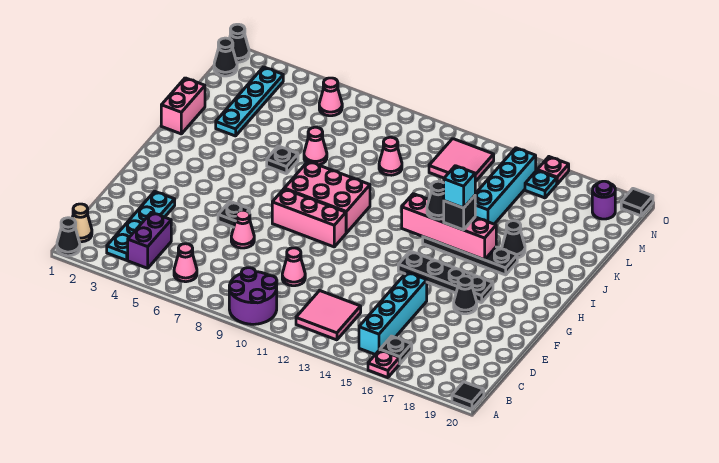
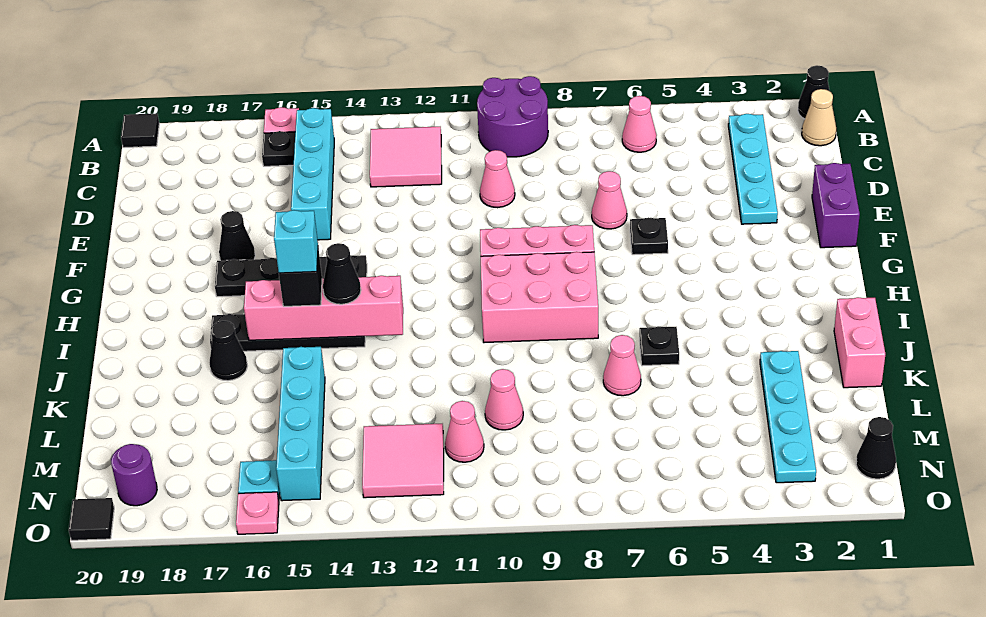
purple brick B4:C4 level 1 -> purple brick E1:F1 level 1
pink cone N6 level 1 -> pink cone M11 level 1
black cone O1 level 1 -> none

